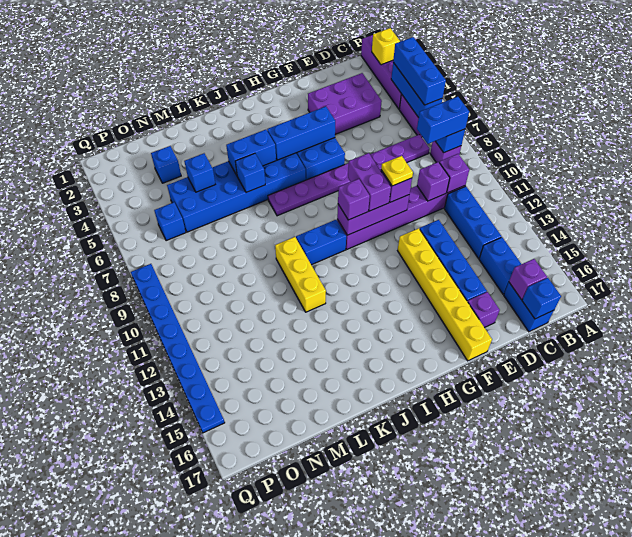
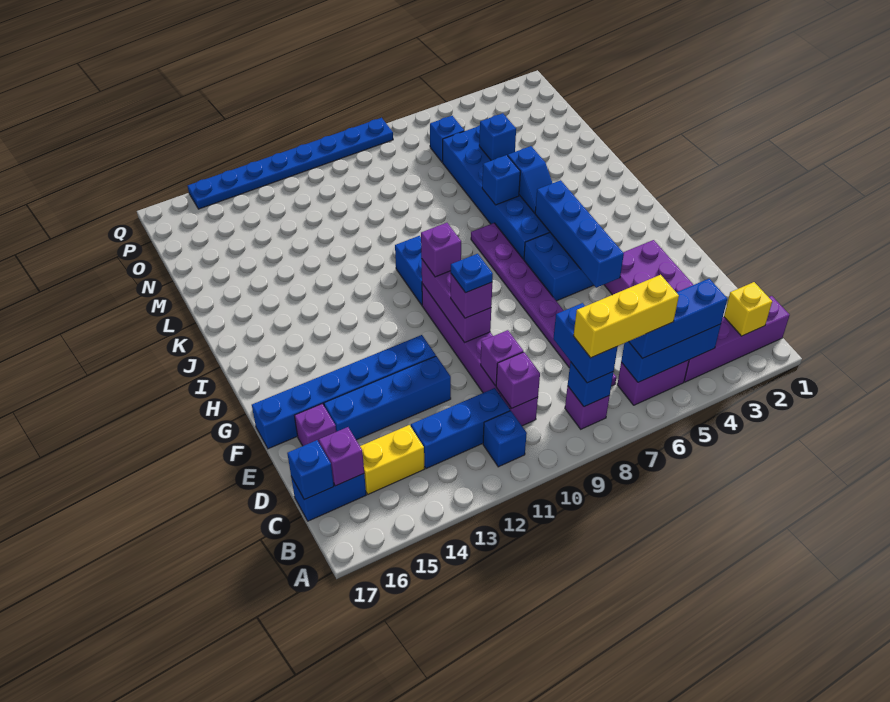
blue brick C14:C15 level 1 -> yellow brick C14:C15 level 1
yellow plate F10 level 4 -> blue plate F10 level 4
yellow brick F12:F17 level 1 -> blue brick F12:F17 level 1
blue brick G5:I5 level 2 -> blue brick F5:I5 level 2
purple brick G9:G10 level 3 -> none
blue brick J5:K5 level 2 -> blue slope J5:K5 level 2 top K
yellow brick K10:K12 level 1 -> yellow brick B6:B8 level 4
blue brick N3 level 1 -> blue brick B11 level 1

